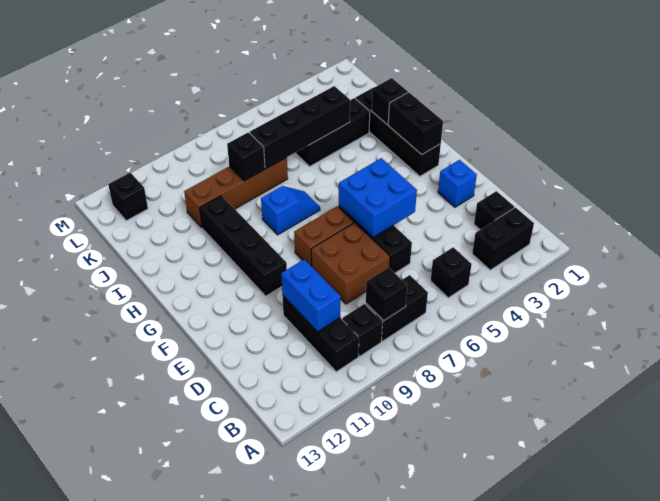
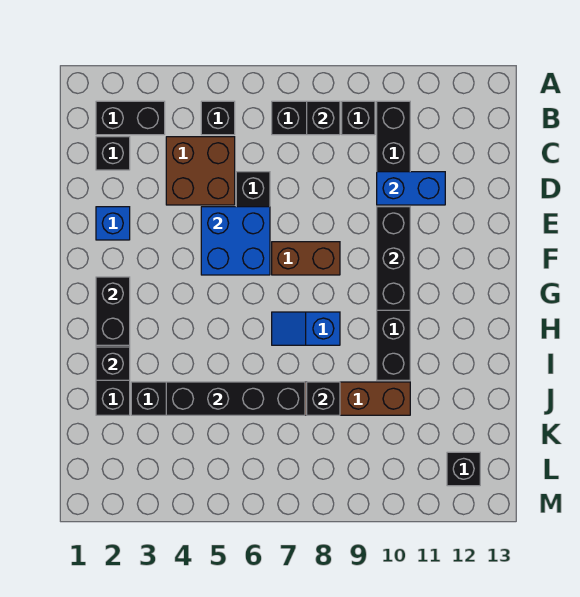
blue brick C10:D10 level 2 -> blue brick D10:D11 level 2
brown brick D7:E8 level 1 -> brown brick C4:D5 level 1
none -> black brick E10:G10 level 2

